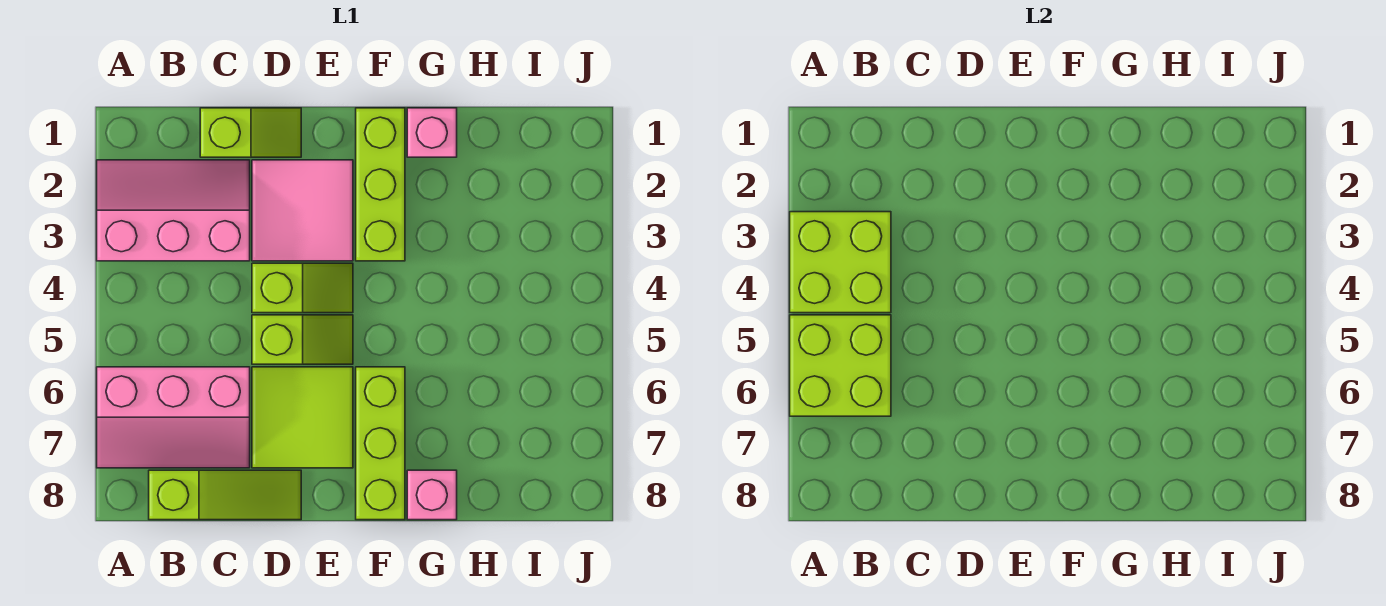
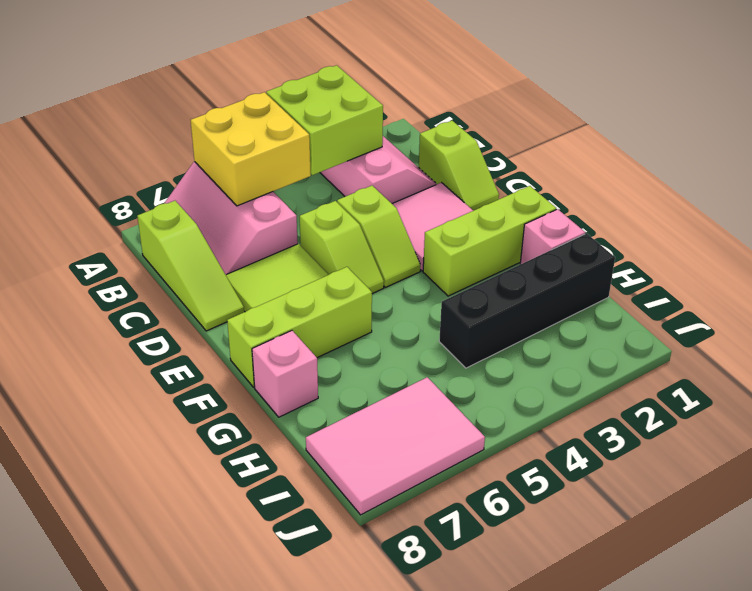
lime brick A5:B6 level 2 -> yellow brick A5:B6 level 2
none -> black brick H1:H4 level 1
none -> pink tile I6:J8 level 1

